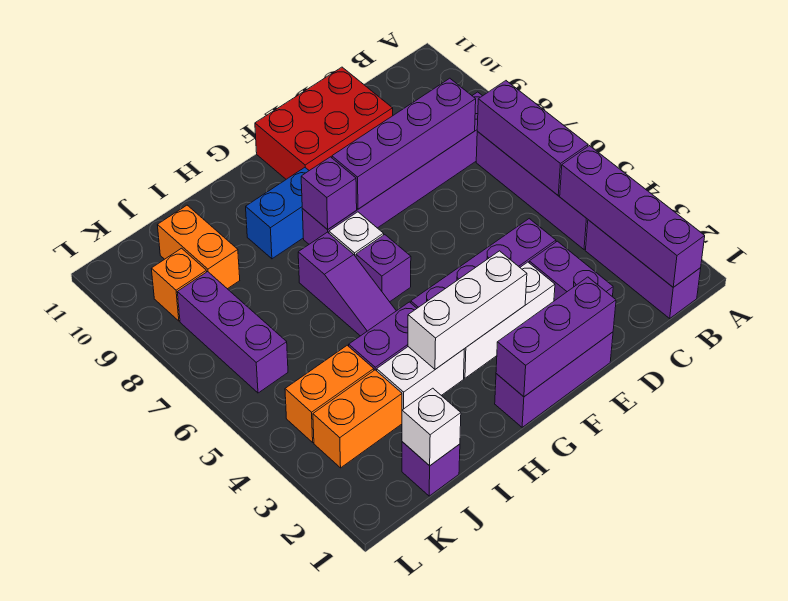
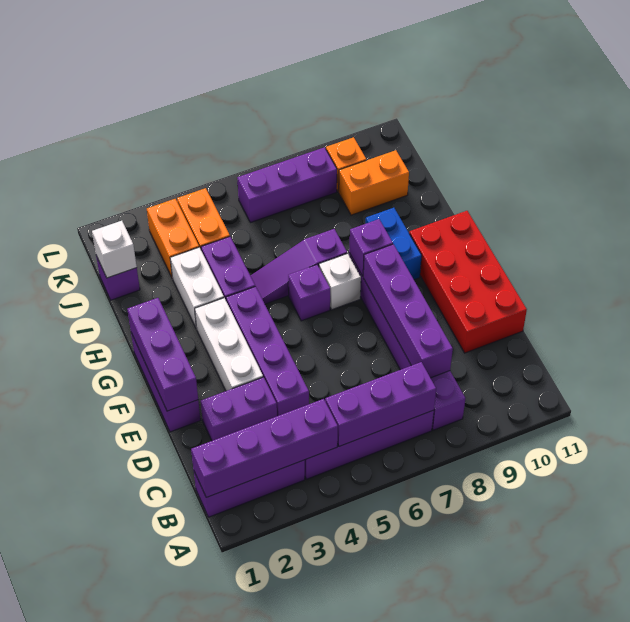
red brick D10:F11 level 1 -> red brick D10:G11 level 1
white brick F3:H3 level 2 -> none

